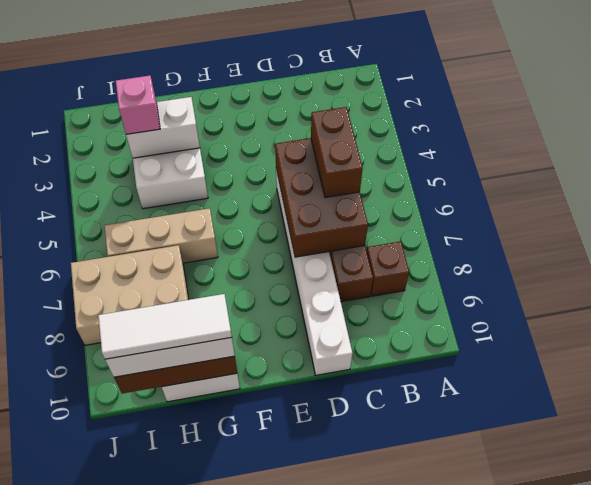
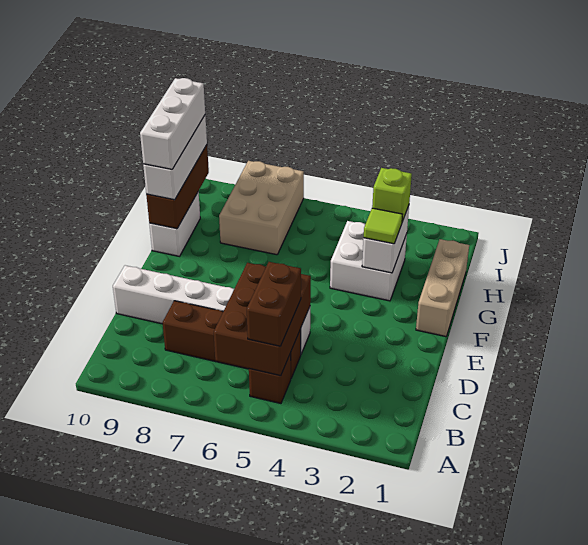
brown brick B8 level 1 -> brown brick B5 level 1
brown brick C5:D7 level 2 -> brown brick B5:D6 level 2
brown brick C5:C6 level 3 -> brown brick B5:C5 level 3
none -> lime tile G3 level 3
tan brick G6:I6 level 1 -> tan brick F1:H1 level 1
white tile G10:I10 level 4 -> white brick G10:I10 level 4
pink brick H3 level 3 -> lime brick H3 level 3

